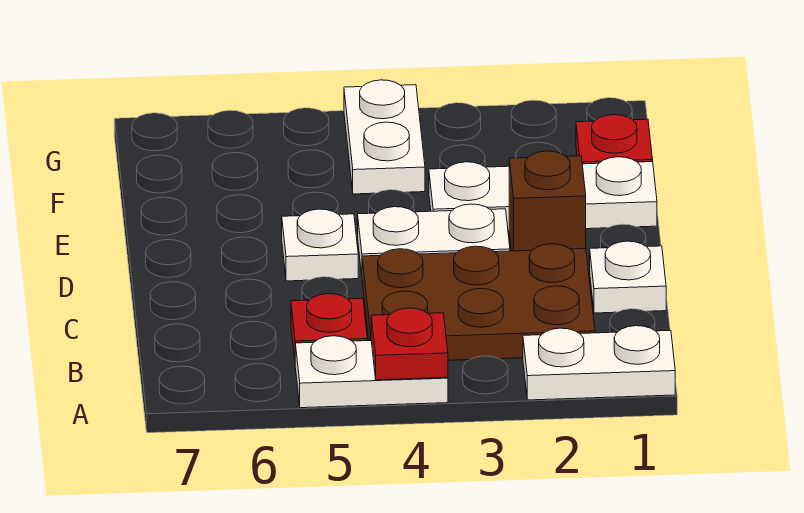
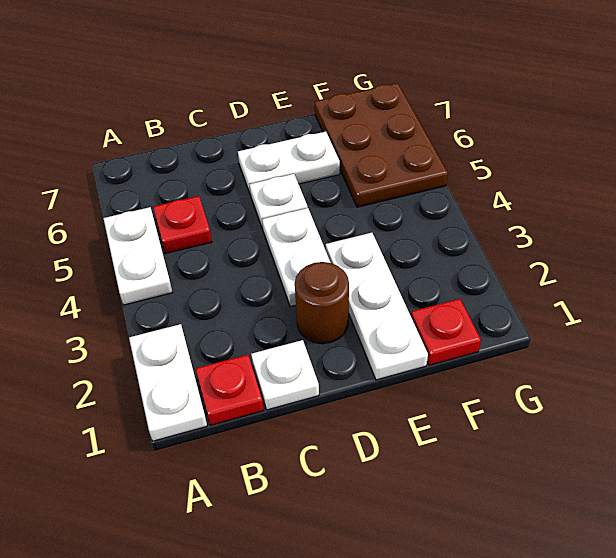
red plate A4 level 2 -> red plate B1 level 1
brown plate B2:C4 level 1 -> brown plate F5:G7 level 1
brown brick D2 level 1 -> brown round brick D2 level 1
white plate F4:G4 level 1 -> white plate D6:E6 level 1

